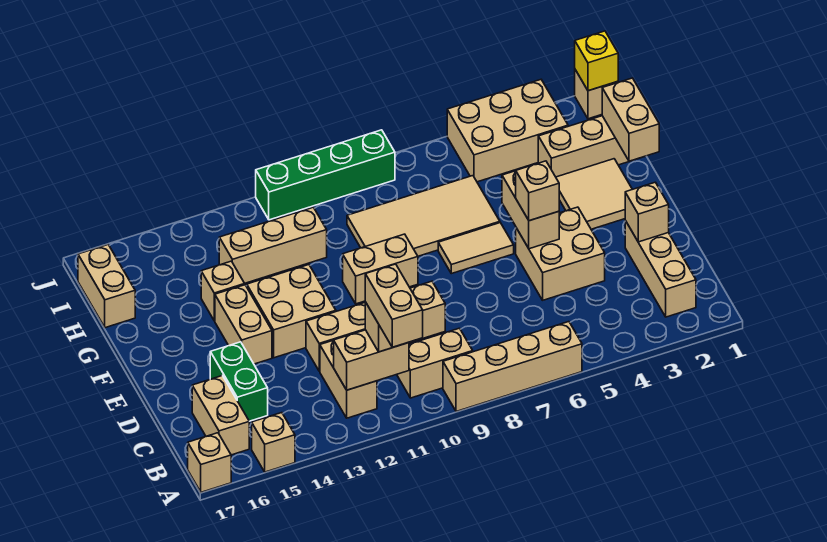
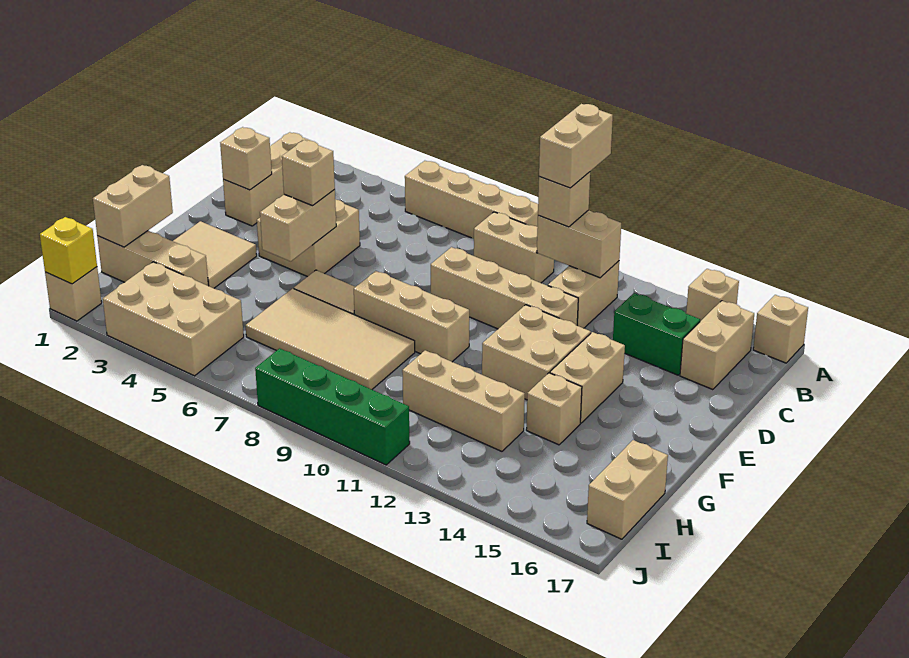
green brick C15:D15 level 1 -> green brick C14:C15 level 1
tan brick F9:F10 level 1 -> tan brick F8:F10 level 1

